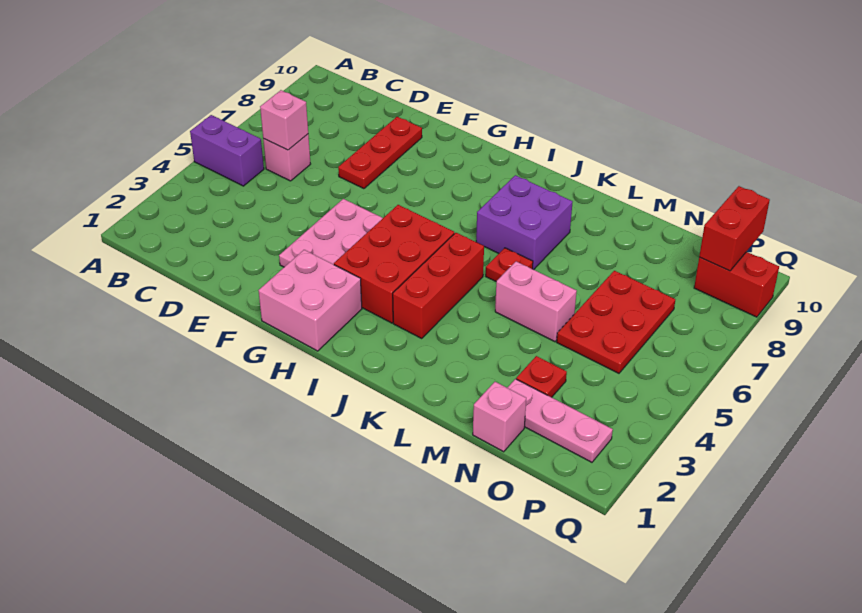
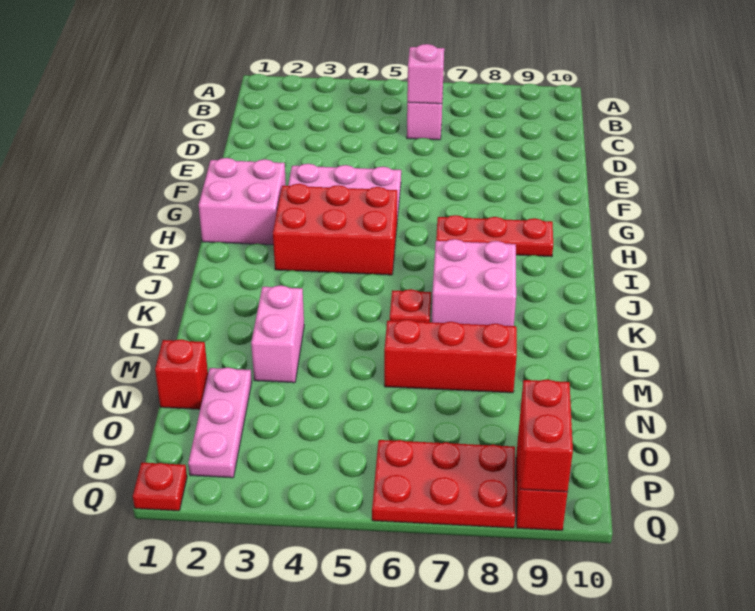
purple brick A5:B5 level 1 -> none
red plate E7:E9 level 1 -> red plate H7:H9 level 1
red brick J3:J5 level 1 -> red brick M6:M8 level 1
purple brick J7:K8 level 1 -> pink brick J7:K8 level 1
pink brick L5:M5 level 1 -> pink brick L3:M3 level 1
pink brick N1 level 1 -> red brick N1 level 1
red plate N3 level 1 -> red plate Q1 level 1
red plate N5:O7 level 1 -> red plate P6:Q8 level 1
red brick P9:P10 level 2 -> red brick P9:Q9 level 2

